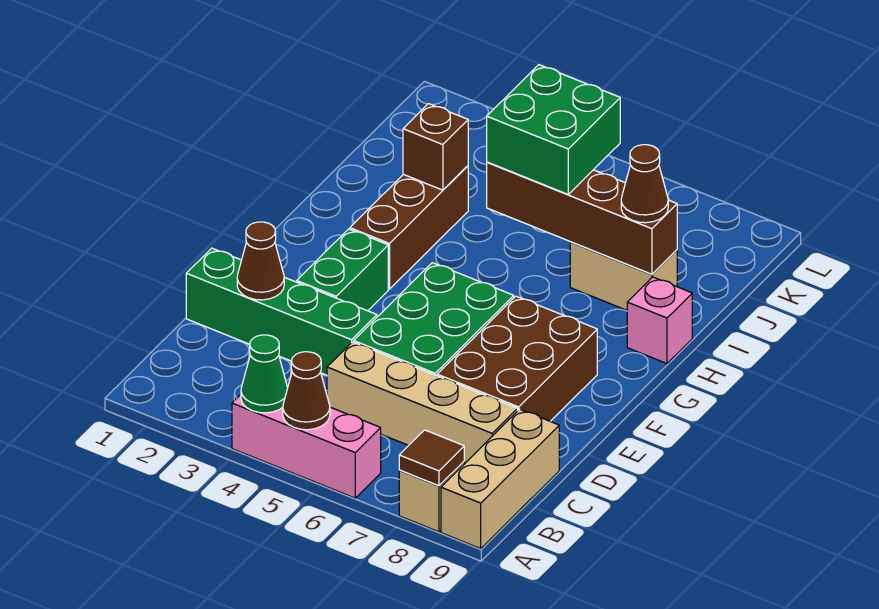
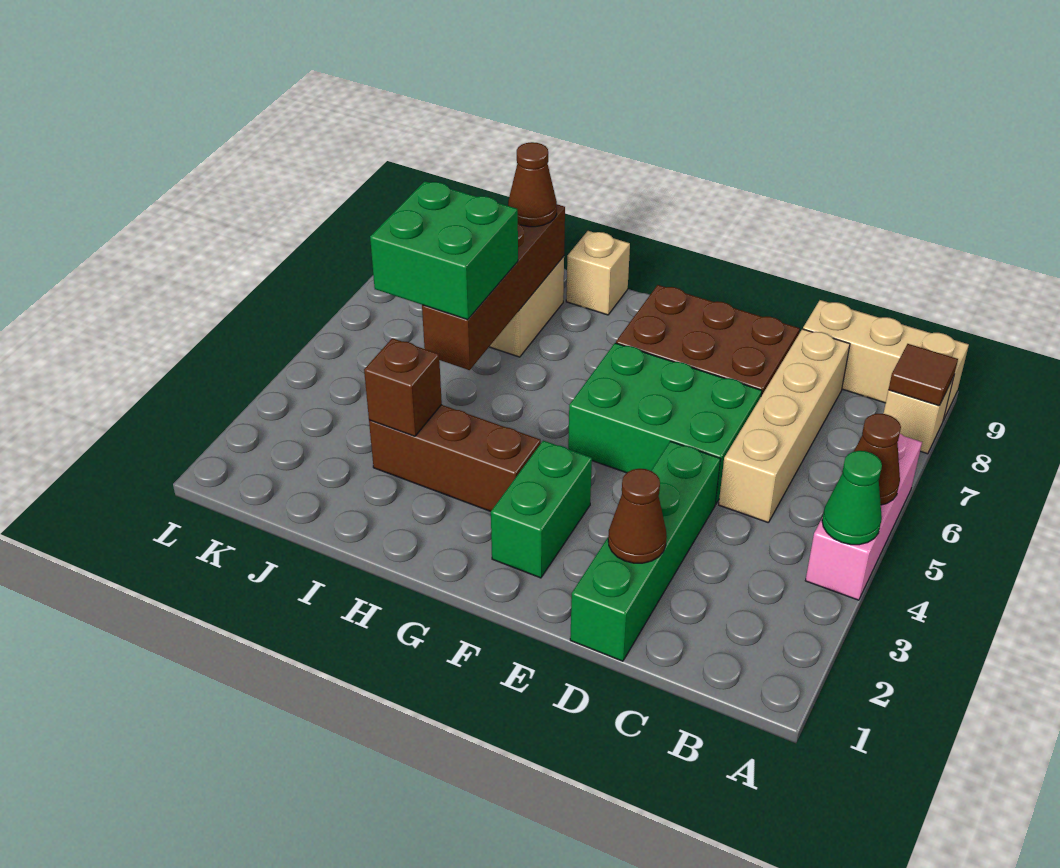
green brick E3:F3 level 1 -> green brick F2:F3 level 1
pink brick H9 level 1 -> tan brick H9 level 1

